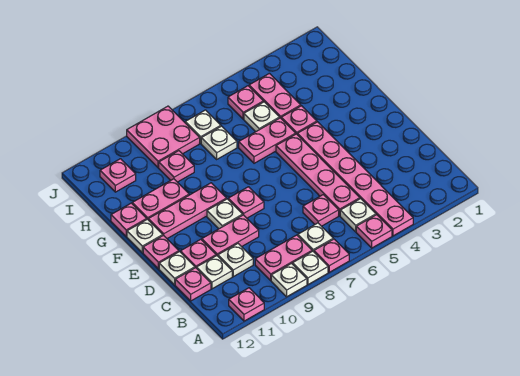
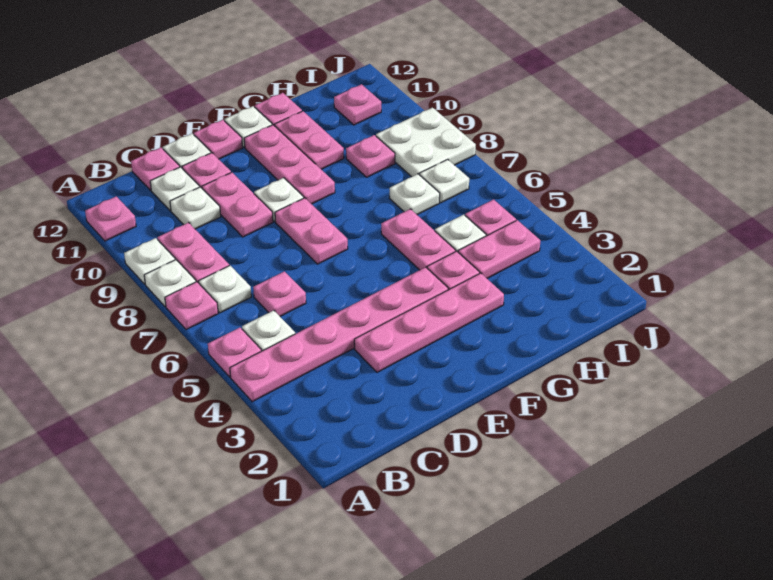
pink plate C5:F5 level 1 -> pink plate D3:G3 level 1
pink plate E8 level 1 -> pink plate E7:E8 level 1
pink plate I8:J9 level 1 -> white plate I8:J9 level 1

